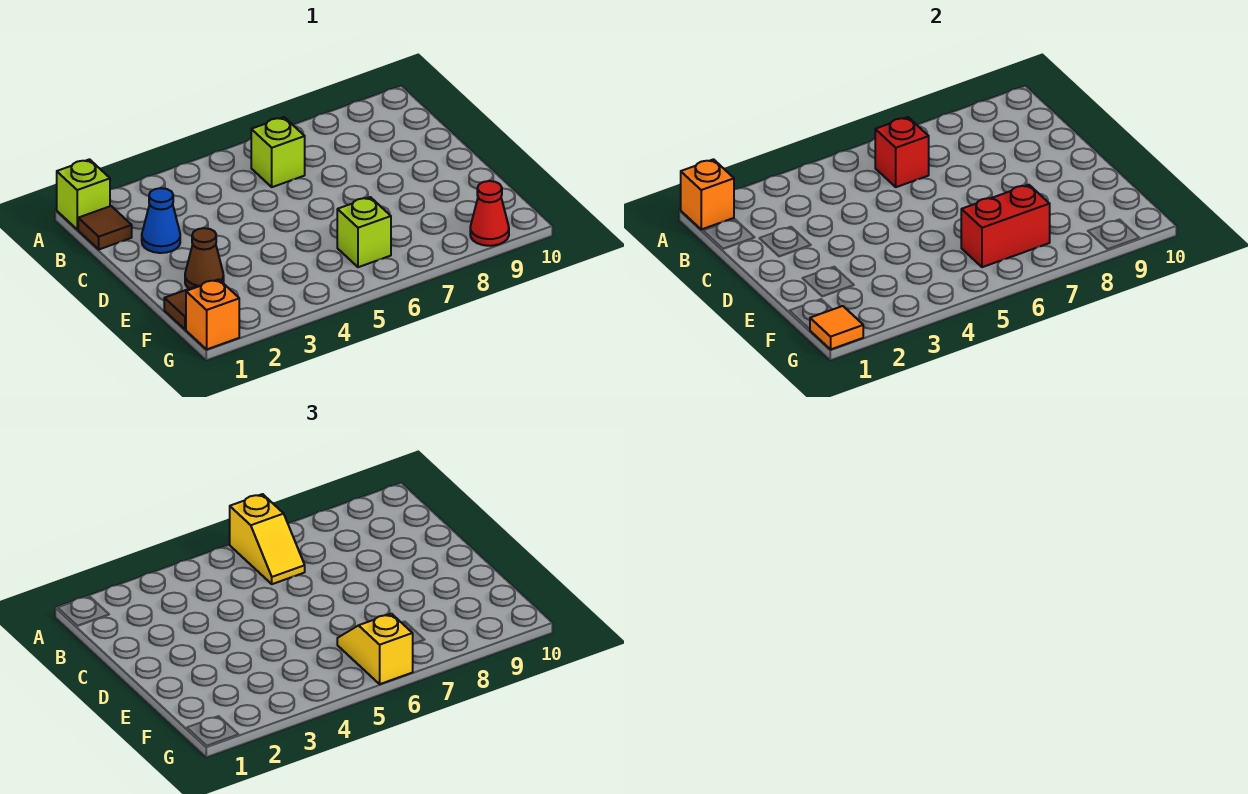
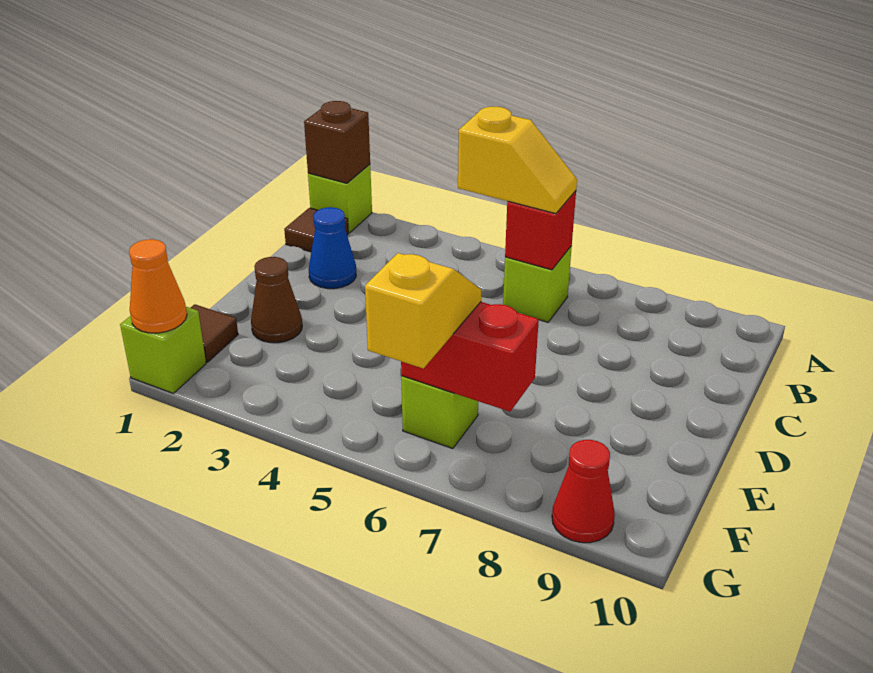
orange brick A1 level 2 -> brown brick A1 level 2
yellow slope A6:B6 level 3 top A -> yellow slope B5:B6 level 3 top 5
orange brick G1 level 1 -> lime brick G1 level 1
orange tile G1 level 2 -> orange cone G1 level 2

